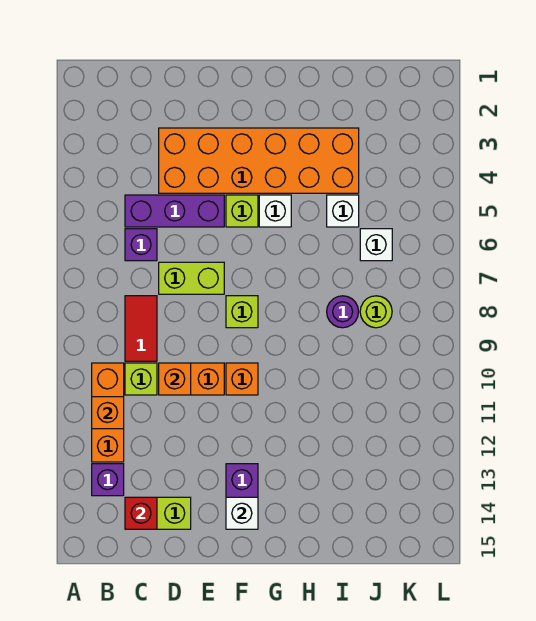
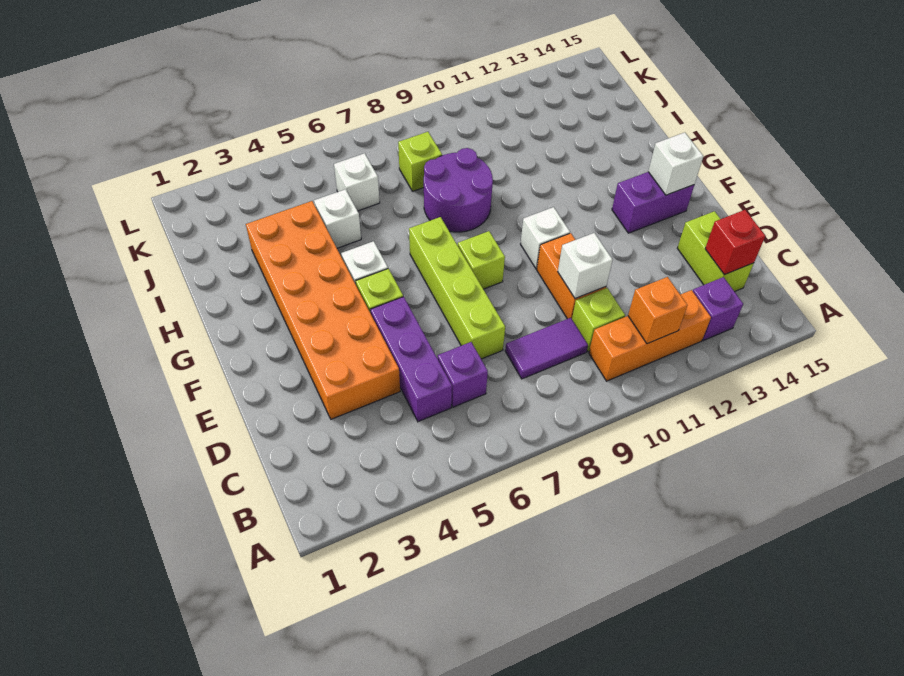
red tile C8:C9 level 1 -> purple tile C8:C9 level 1
lime brick D7:E7 level 1 -> lime brick D7:G7 level 1
orange brick D10 level 2 -> white brick D10 level 2
orange brick F10 level 1 -> white brick F10 level 1
purple round brick I8 level 1 -> purple round brick H8:I9 level 1
lime round brick J8 level 1 -> lime brick J8 level 1

